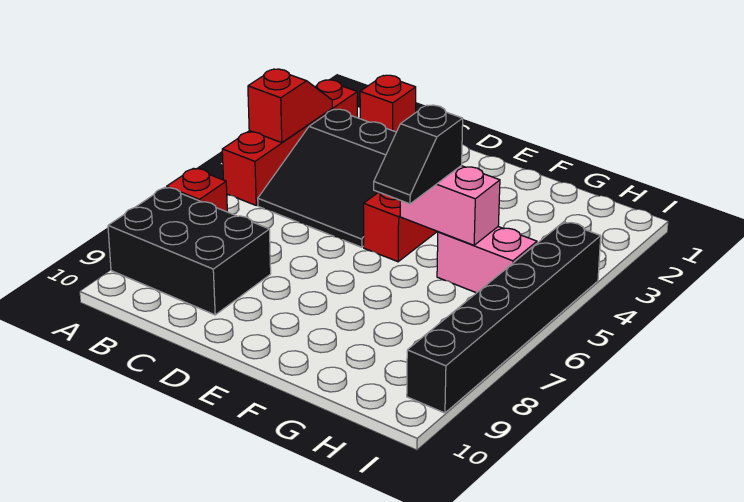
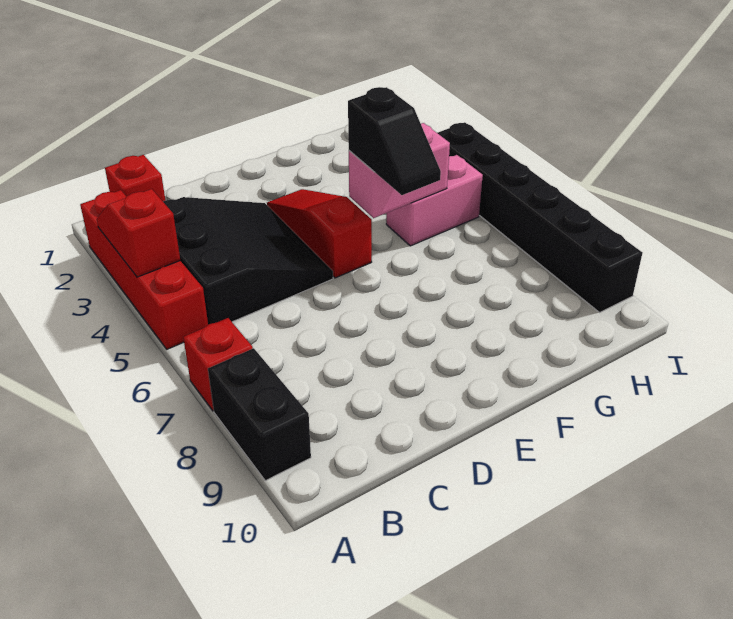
black brick A8:C9 level 1 -> black brick A8:A9 level 1
black slope B3:D5 level 1 top 3 -> black slope B3:D5 level 1 top B

